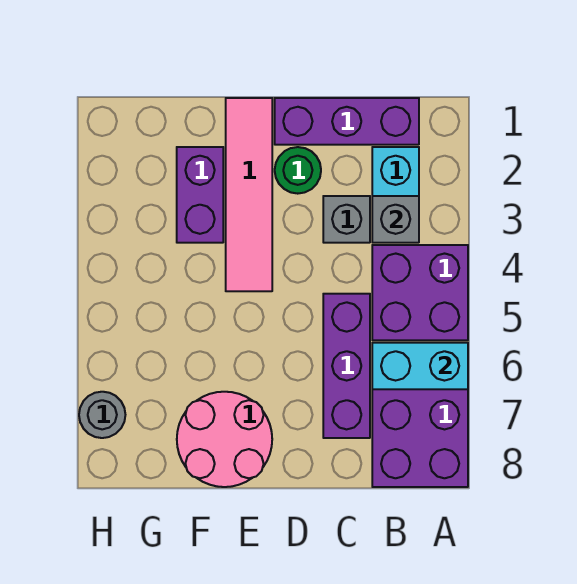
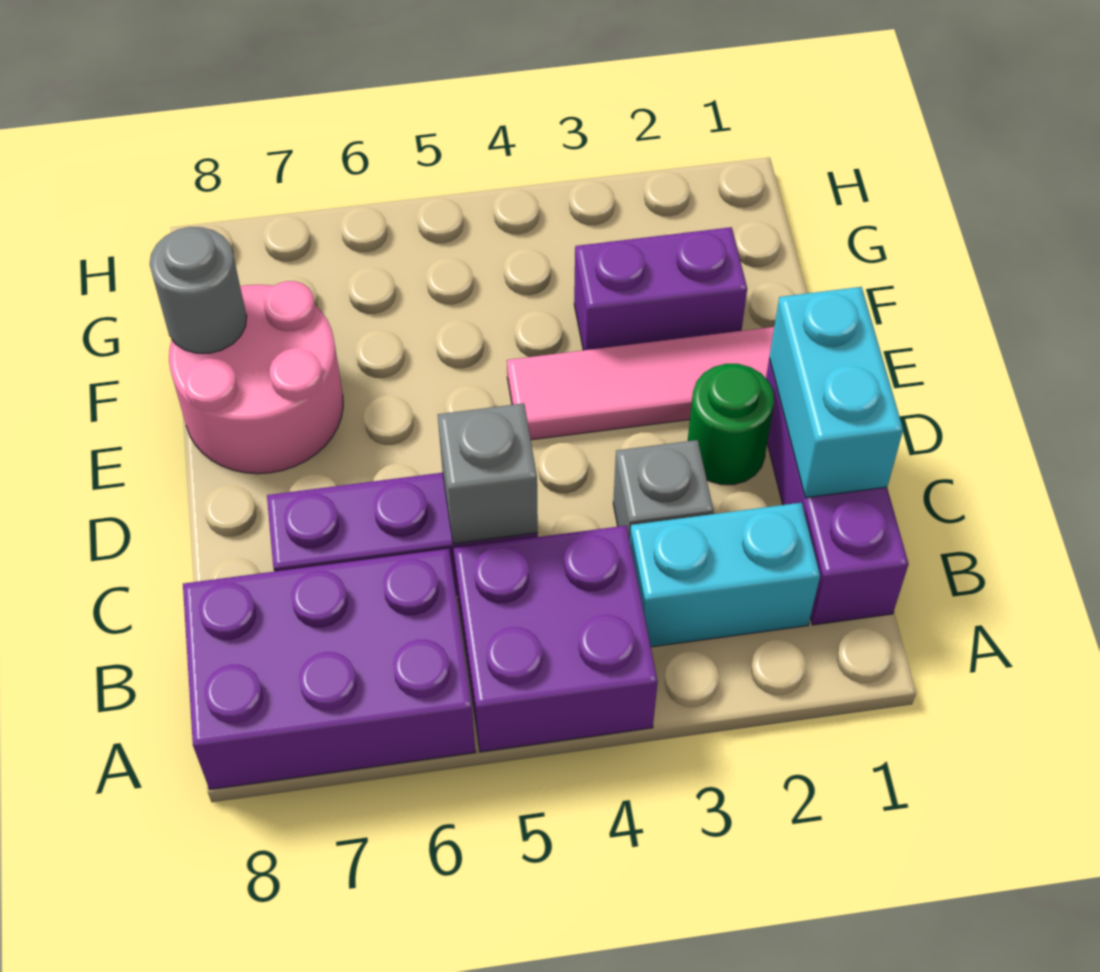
cyan brick A6:B6 level 2 -> cyan brick C1:D1 level 2
grey brick B3 level 2 -> grey brick C5 level 2
grey round brick H7 level 1 -> grey round brick F8 level 2

